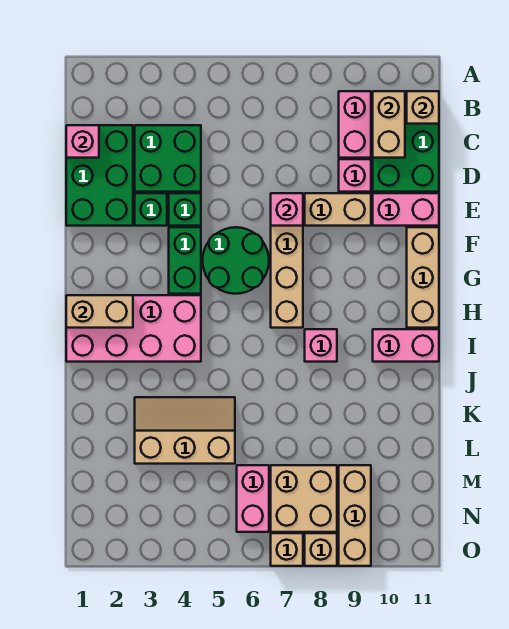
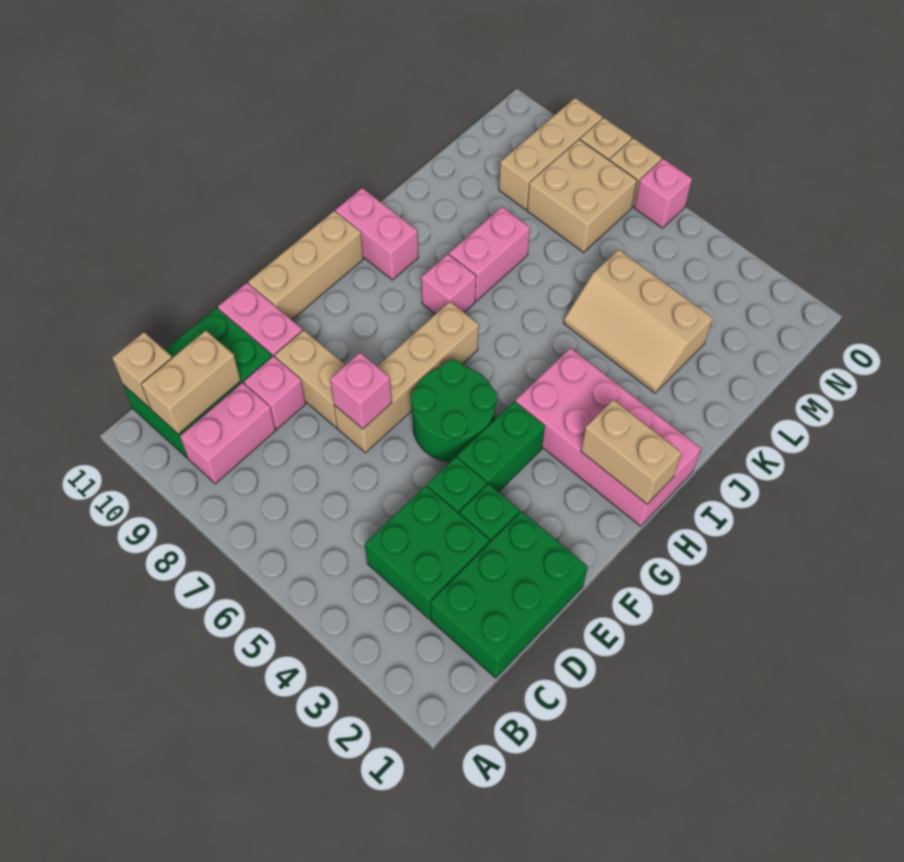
pink brick C1 level 2 -> pink brick O6 level 1
pink brick M6:N6 level 1 -> pink brick J8:K8 level 1

